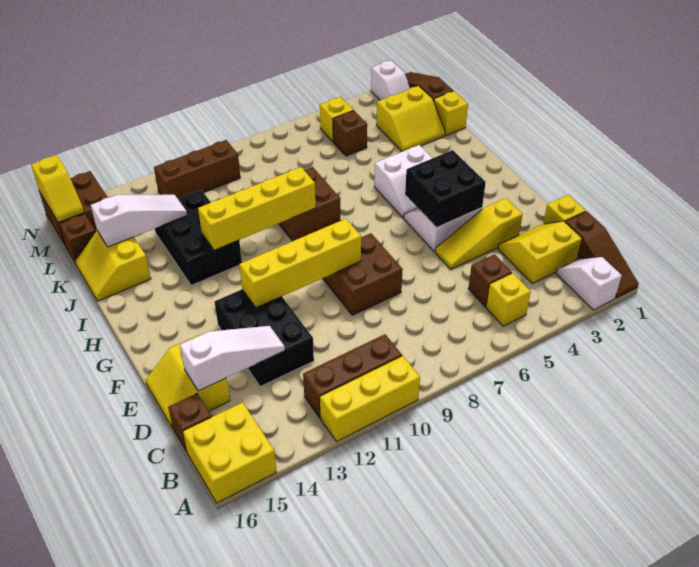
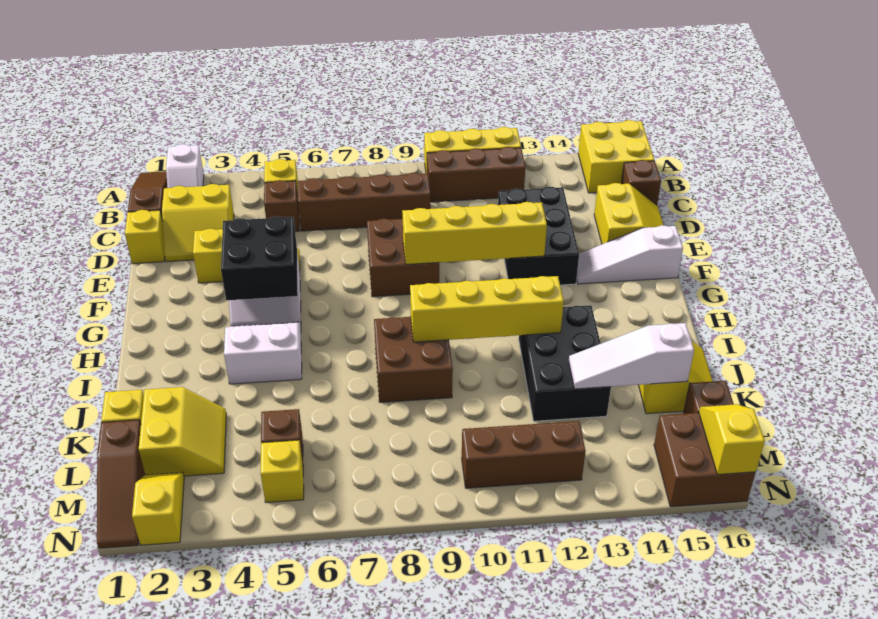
none -> brown brick C6:C9 level 1
white slope D13:D15 level 2 top 15 -> white slope F14:F16 level 1 top 16
yellow slope K2:L3 level 1 top L -> yellow slope K2:L3 level 1 top 2
white slope M2:N2 level 1 top N -> yellow slope M2:N2 level 1 top N

